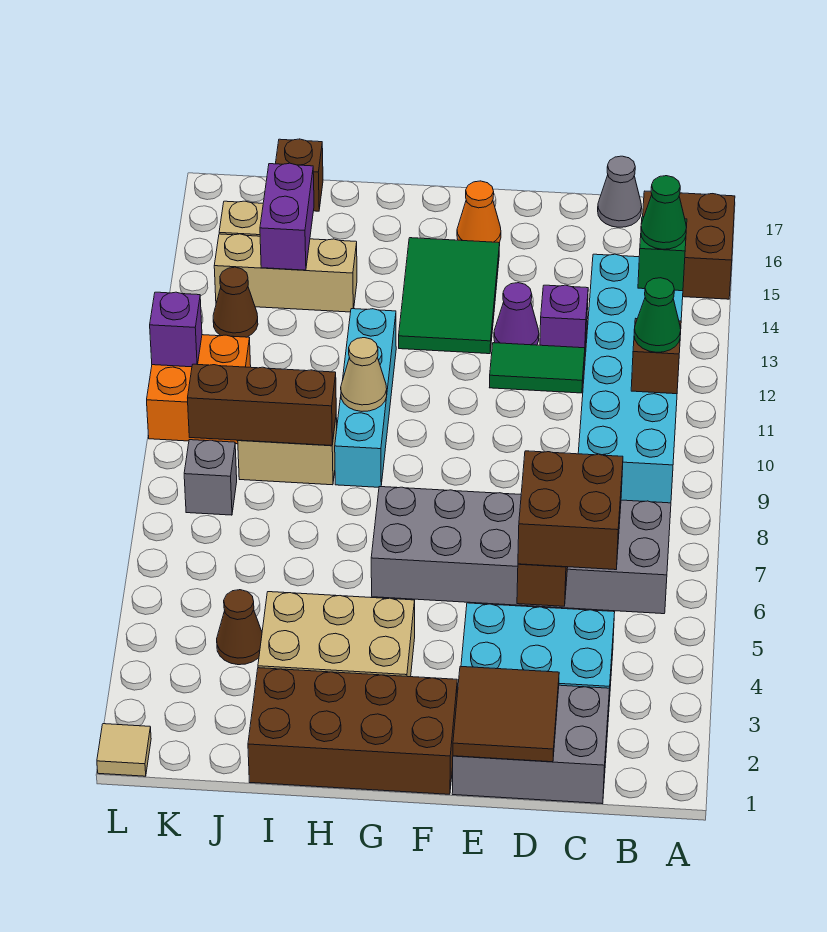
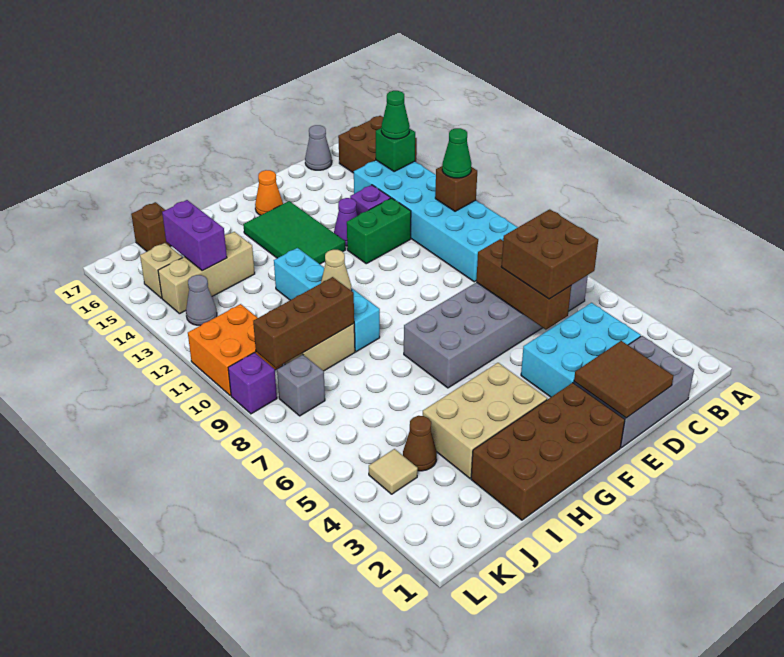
green tile D12:E12 level 1 -> green brick D12:E12 level 1
brown cone K13 level 1 -> grey cone K13 level 1
tan tile L1 level 1 -> tan tile K4 level 1
purple brick L11 level 2 -> purple brick L9 level 1

